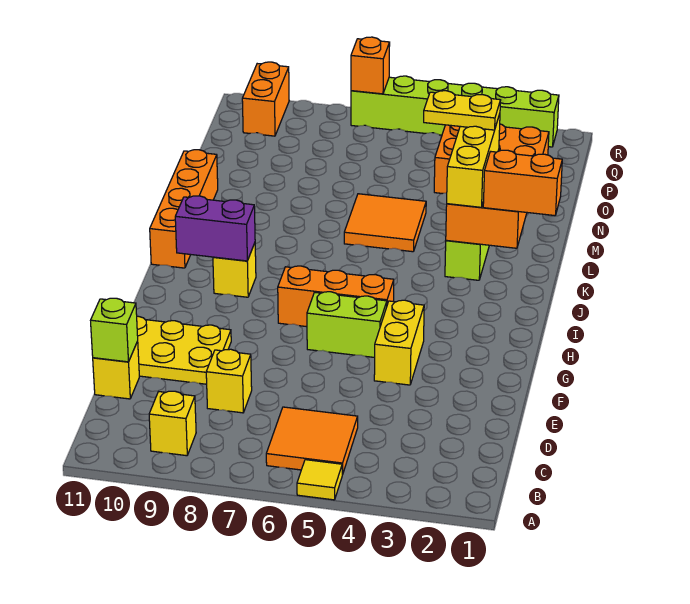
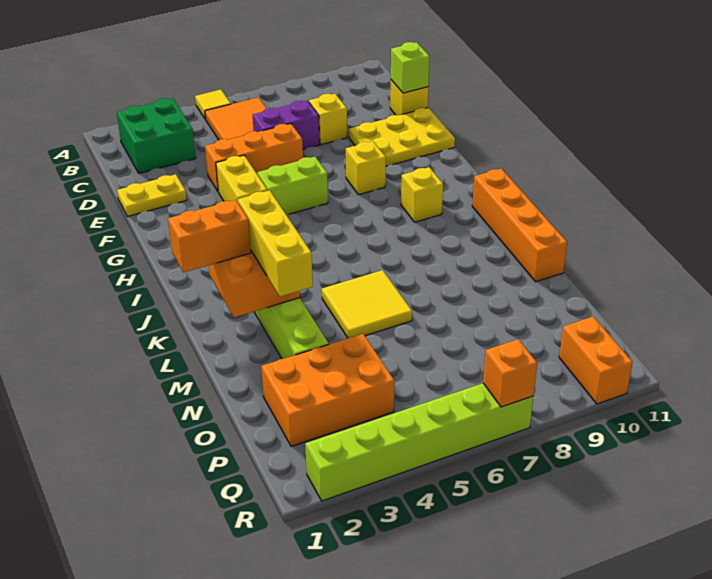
none -> green brick B2:C3 level 1
yellow brick B9 level 1 -> yellow brick G8 level 1
orange brick H5:H7 level 1 -> orange brick E4:E6 level 1
purple brick I9:I10 level 2 -> purple brick D6:D7 level 1
orange tile L5:M6 level 1 -> yellow tile L5:M6 level 1
yellow plate M3:M4 level 4 -> yellow plate E1:E2 level 1

